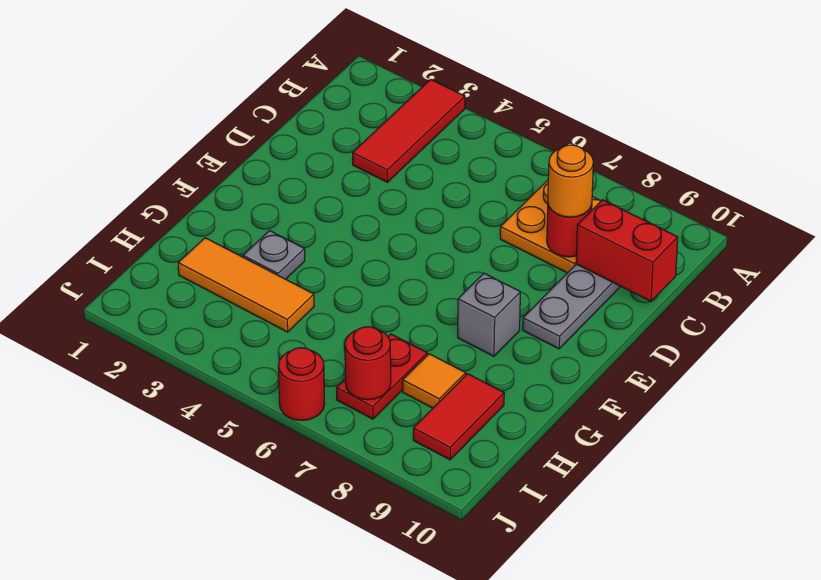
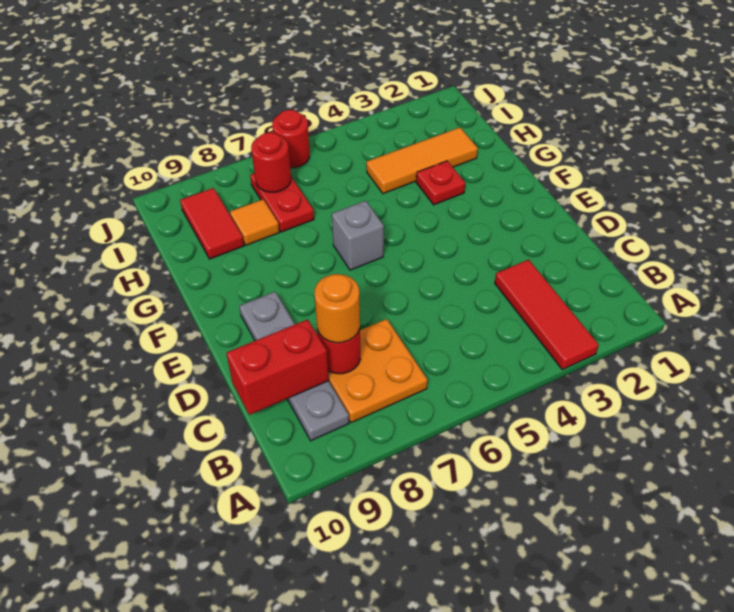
grey brick F8 level 1 -> grey brick F6 level 1
grey plate G3 level 1 -> red plate G3 level 1

